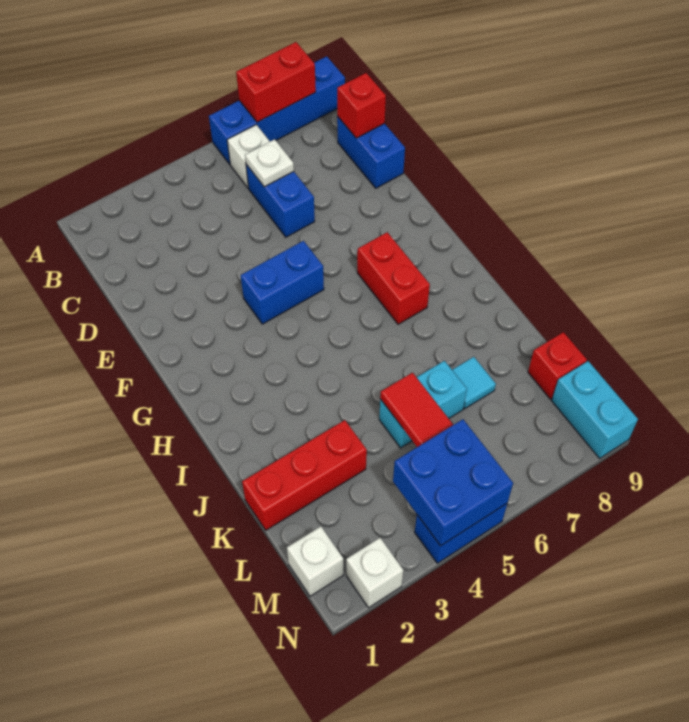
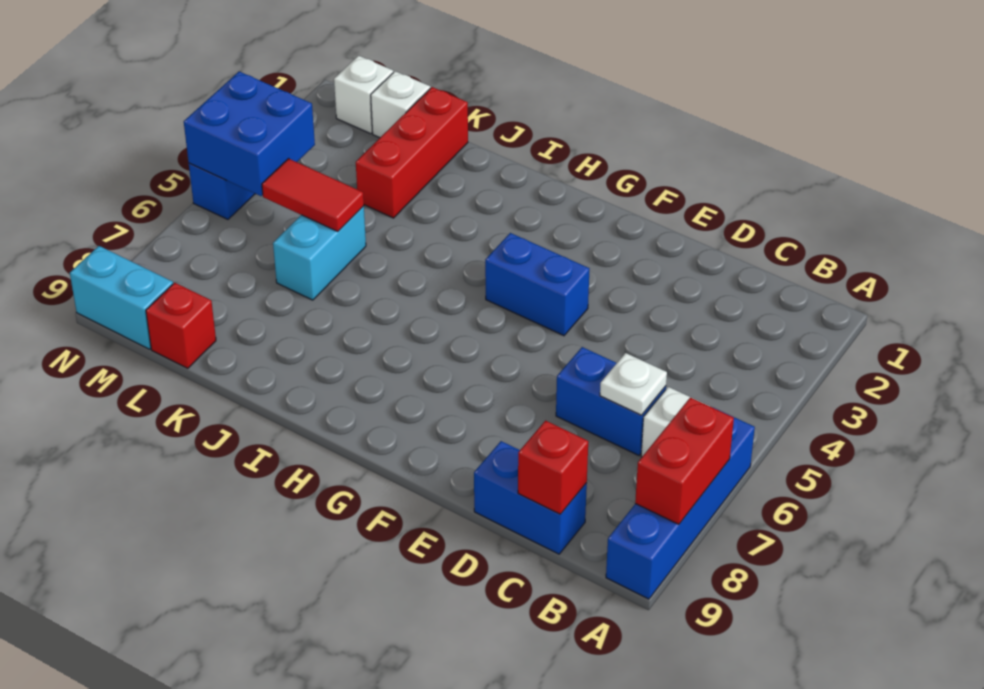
blue brick F4:F5 level 1 -> blue brick F4:G4 level 1
red brick G7:H7 level 1 -> none
cyan tile K7 level 1 -> none
white brick N2 level 1 -> white brick L1 level 1

